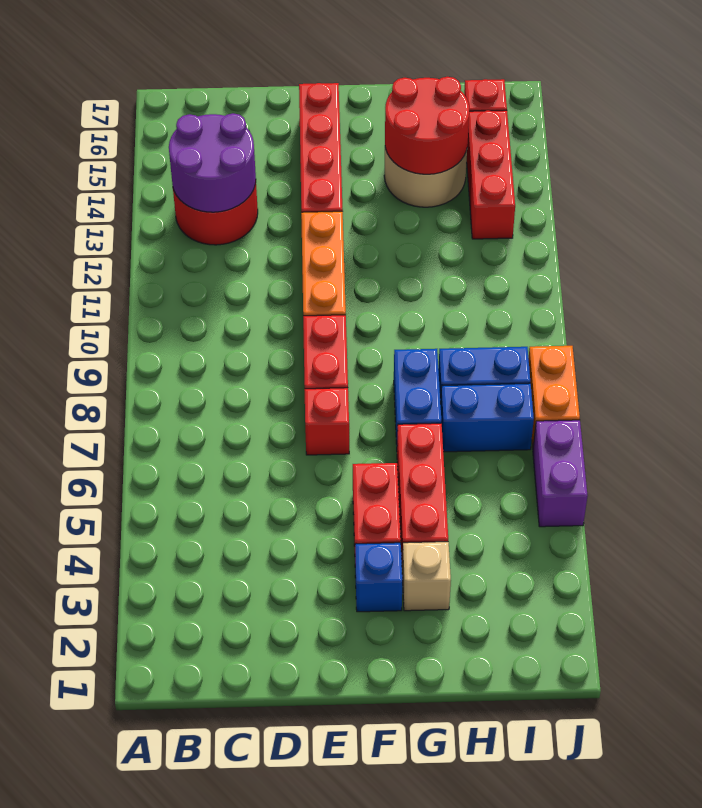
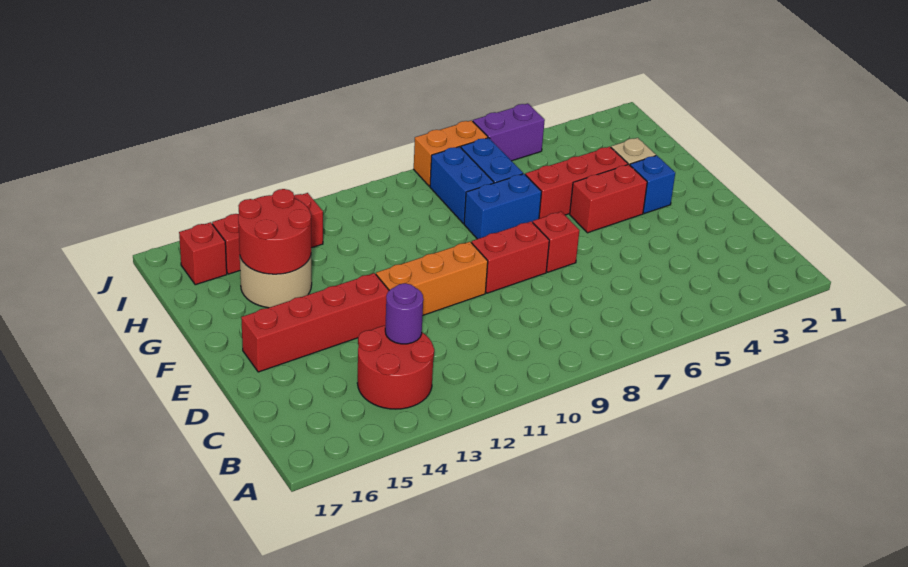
purple round brick B13:C14 level 2 -> purple round brick C13 level 2

